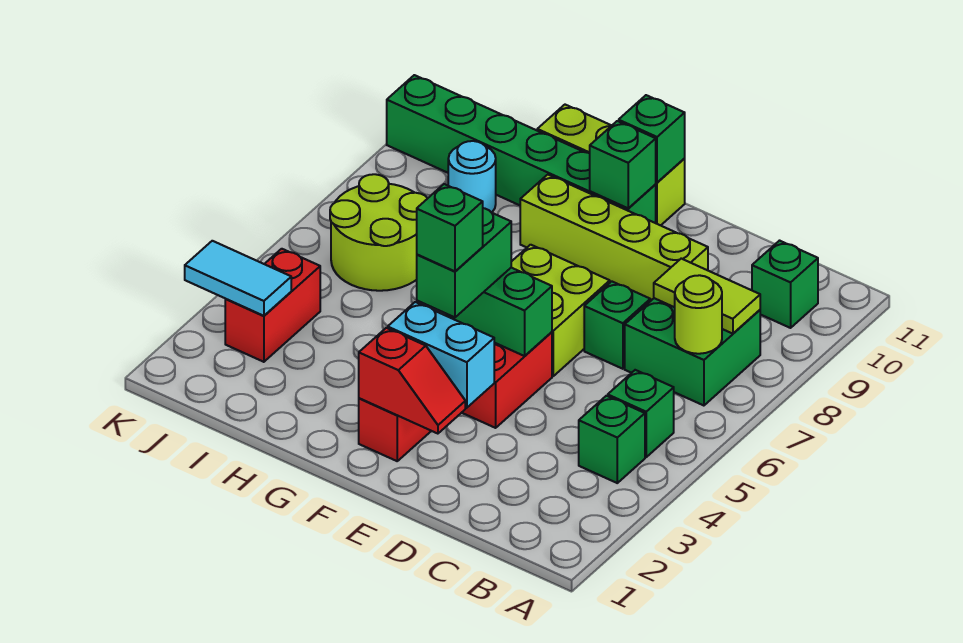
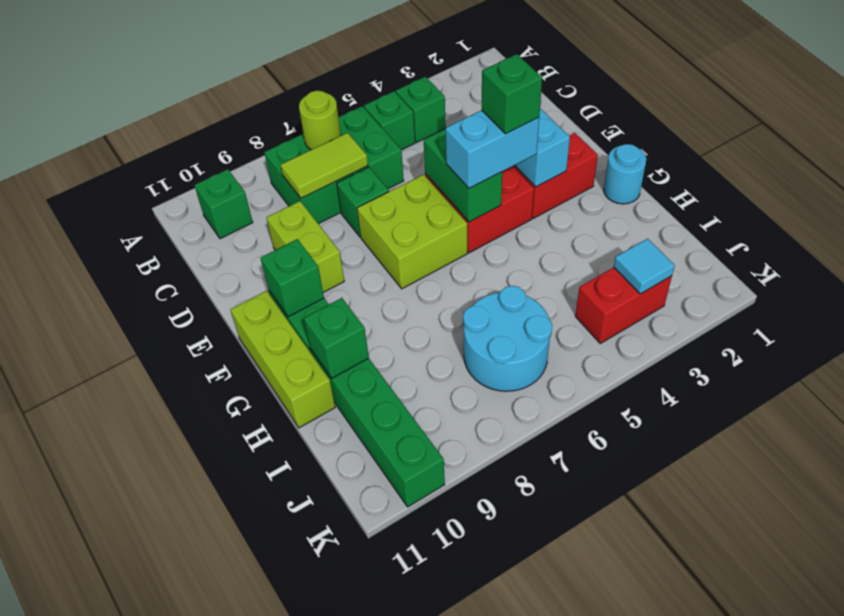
green brick B7:C8 level 1 -> green brick B6:C8 level 1
lime tile B8:C8 level 2 -> lime tile C7:C8 level 2
lime brick D9:G9 level 1 -> lime brick D9:E9 level 1
red slope E2:F2 level 2 top F -> none
green brick F4:F5 level 3 -> cyan brick F4:F5 level 3
green brick F11 level 2 -> green brick H10 level 2
lime round brick I6:J7 level 1 -> cyan round brick I6:J7 level 1
cyan round brick I9 level 1 -> cyan round brick G1 level 1
cyan tile J3:K3 level 2 -> cyan tile J3 level 2

